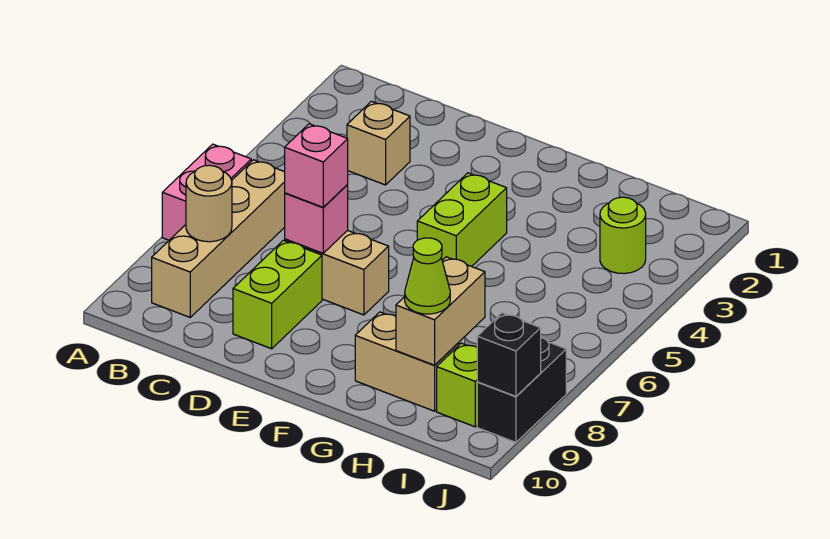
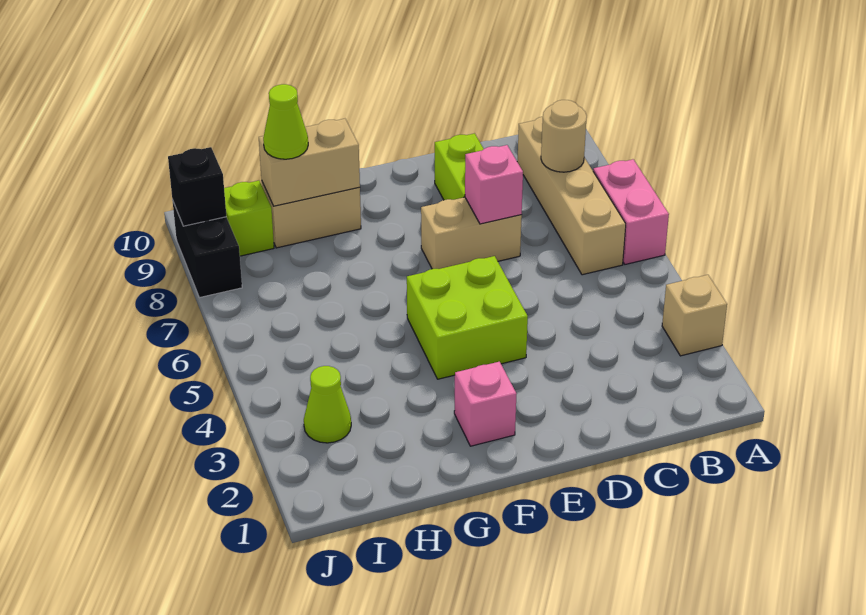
tan brick C3 level 1 -> tan brick A3 level 1
pink brick D7 level 3 -> pink brick F2 level 1
lime brick F4:F5 level 1 -> lime brick E4:F5 level 1
tan brick H8:H9 level 2 -> tan brick G9:H9 level 2
lime round brick I3 level 1 -> lime cone I3 level 1

